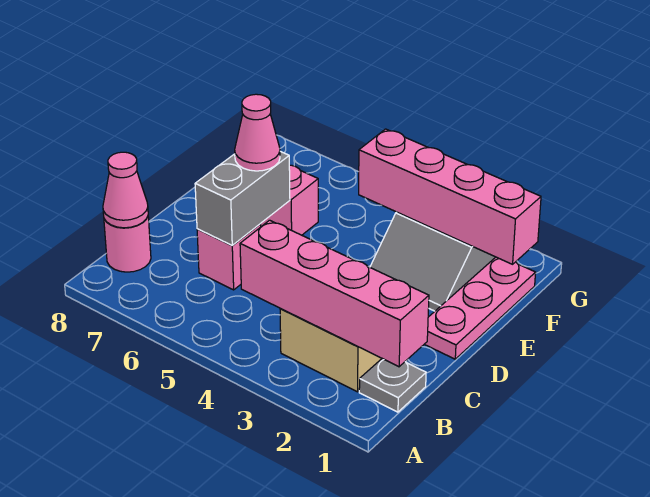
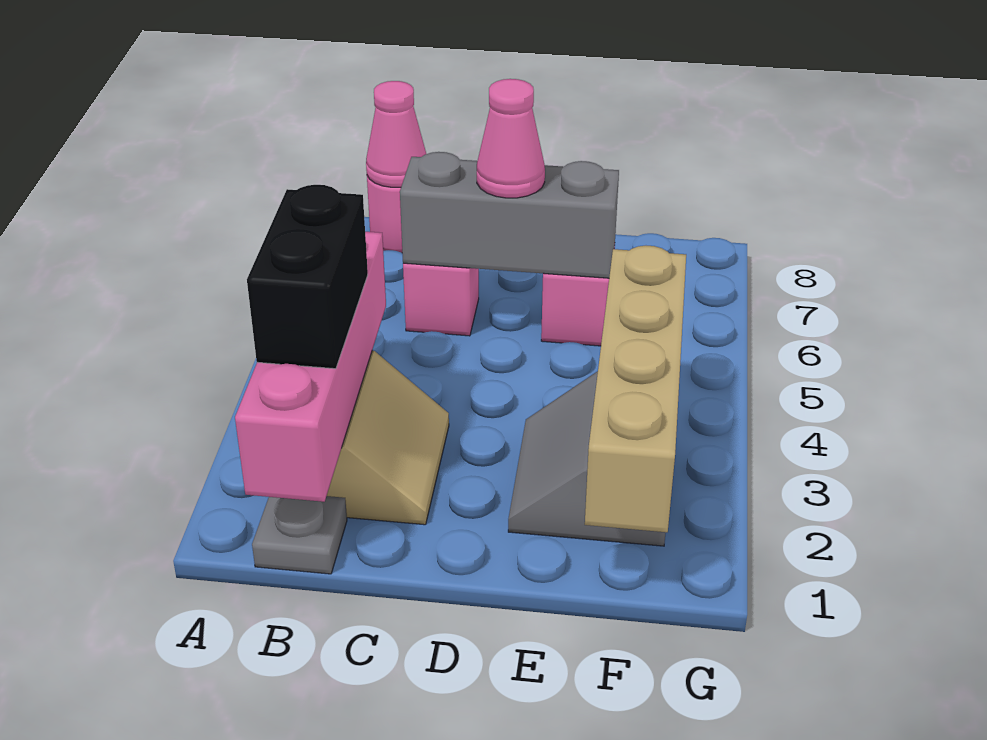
none -> black brick B2:B3 level 3
grey brick C6:D6 level 2 -> grey brick C6:E6 level 2
pink plate D1:F1 level 1 -> none
pink brick F1:F4 level 2 -> tan brick F1:F4 level 2

